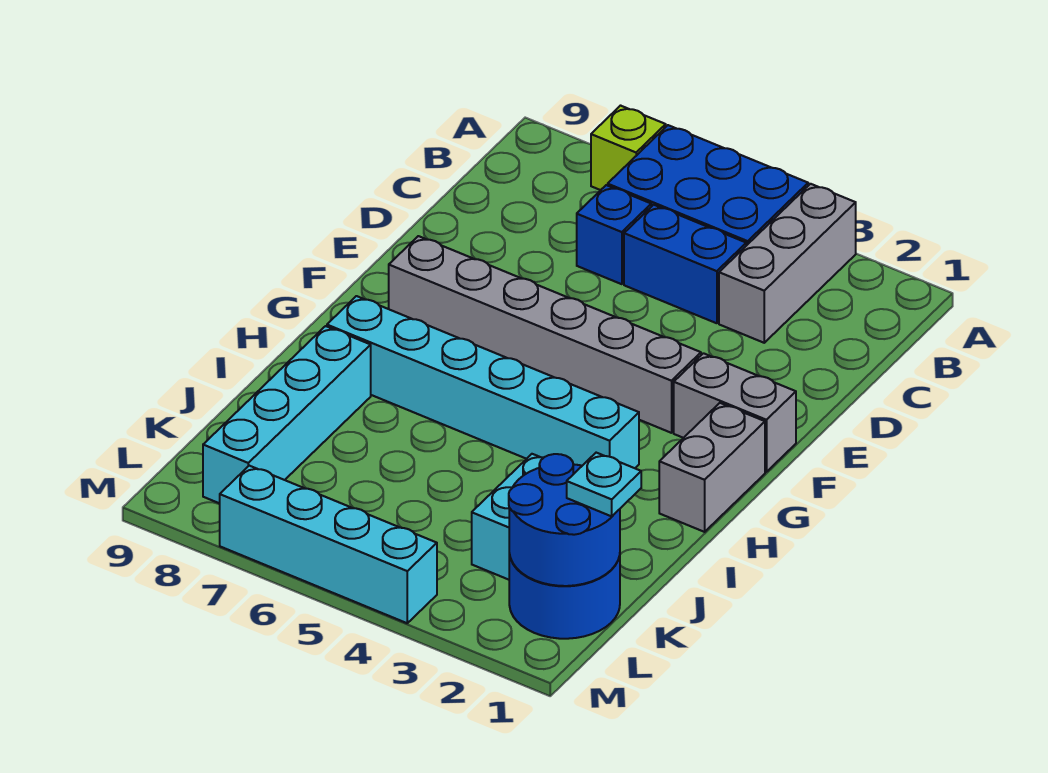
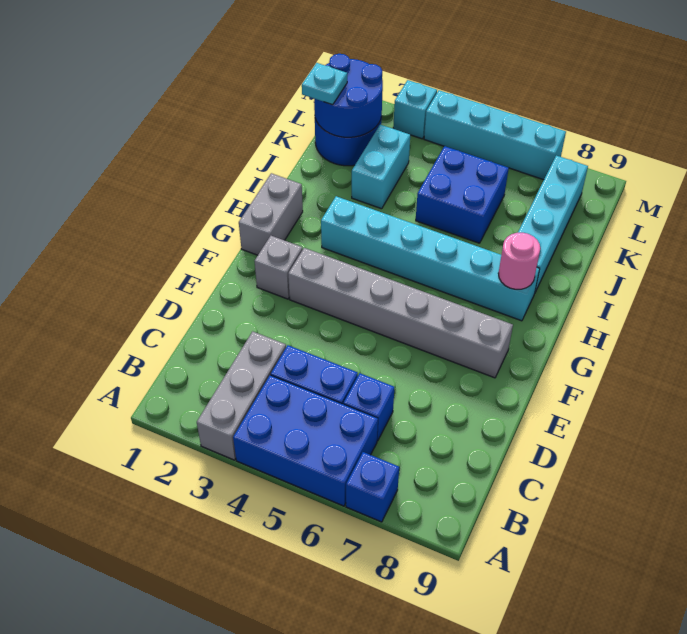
lime brick A7 level 1 -> blue brick A7 level 1
grey brick F1:F2 level 1 -> grey brick F2 level 1
none -> pink round brick H8 level 2
none -> blue brick J5:K6 level 1
none -> cyan brick M3 level 1

